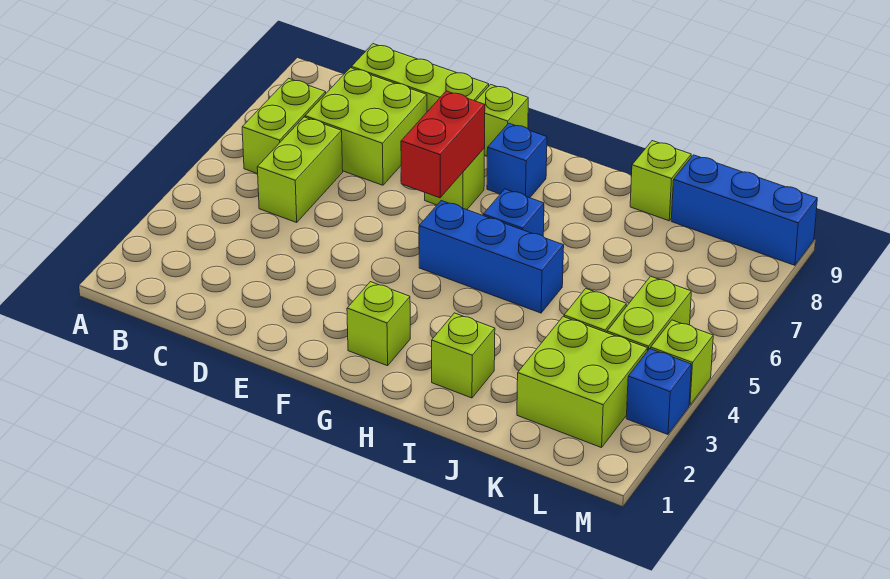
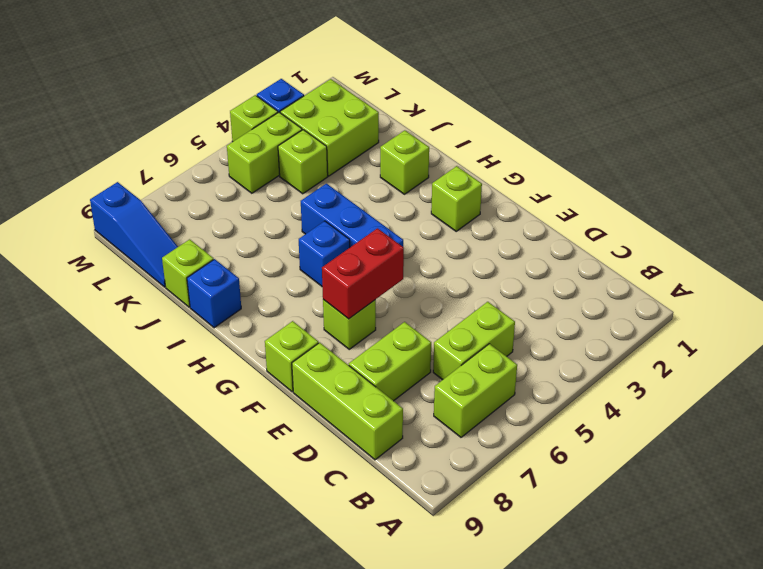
lime brick C7:D8 level 1 -> lime brick D7:D8 level 1
blue brick G8 level 1 -> blue brick I9 level 1
blue brick K9:M9 level 1 -> blue slope K9:M9 level 1 top M

